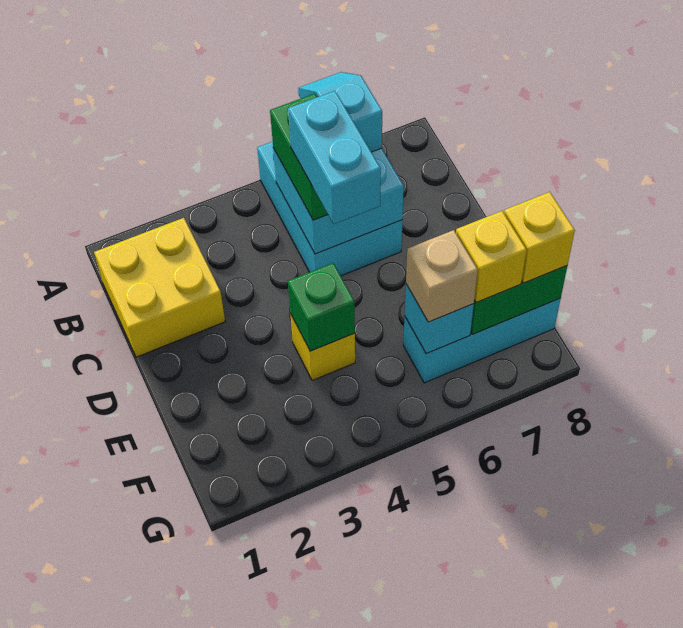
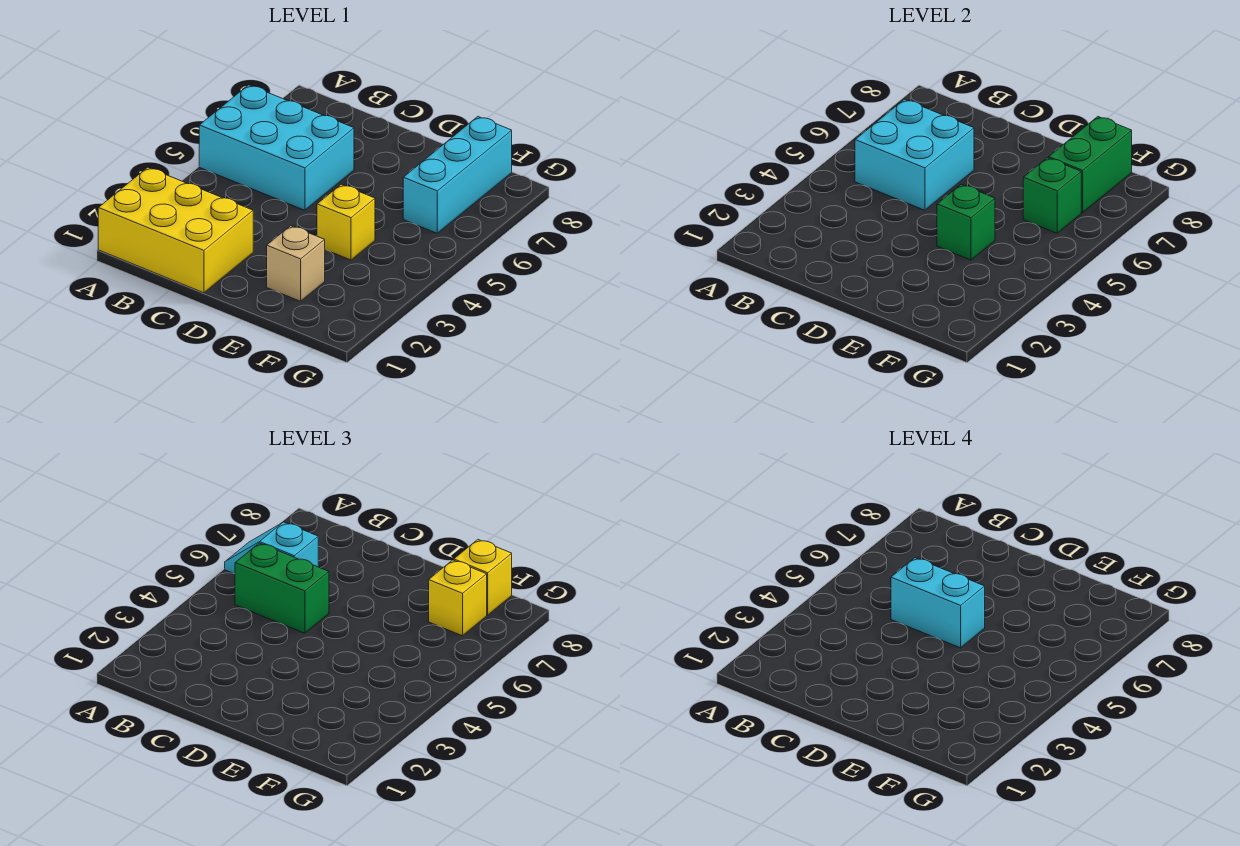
yellow brick B1:C2 level 1 -> yellow brick A1:C2 level 1
cyan brick F6 level 2 -> green brick F6 level 2
tan brick F6 level 3 -> tan brick E2 level 1

